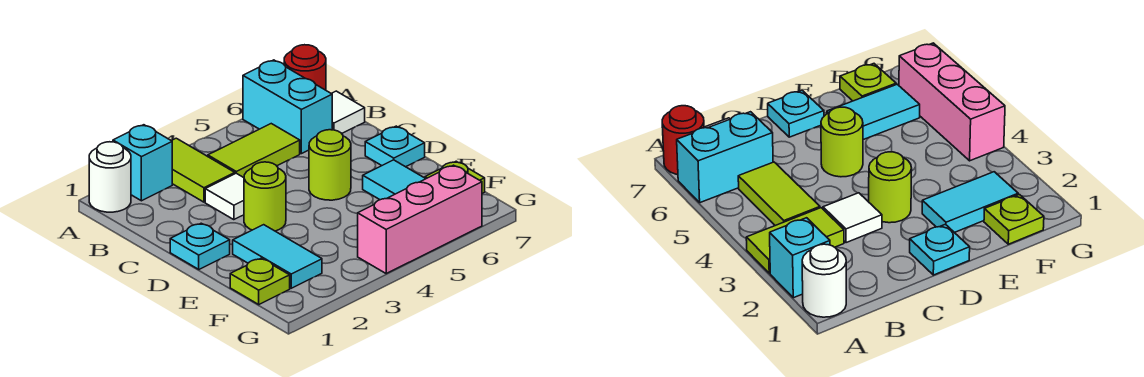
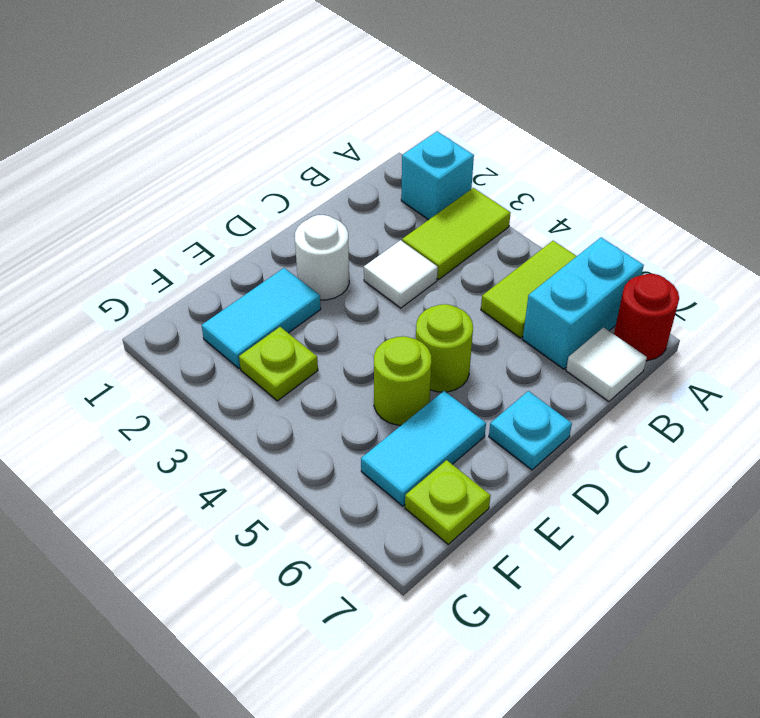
white round brick A1 level 1 -> white round brick D2 level 1
lime tile B4:B5 level 1 -> lime tile A5:B5 level 1
cyan plate D1 level 1 -> none
lime round brick D3 level 1 -> lime round brick E5 level 1
lime plate F1 level 1 -> lime plate F3 level 1
pink brick G4:G6 level 1 -> none

